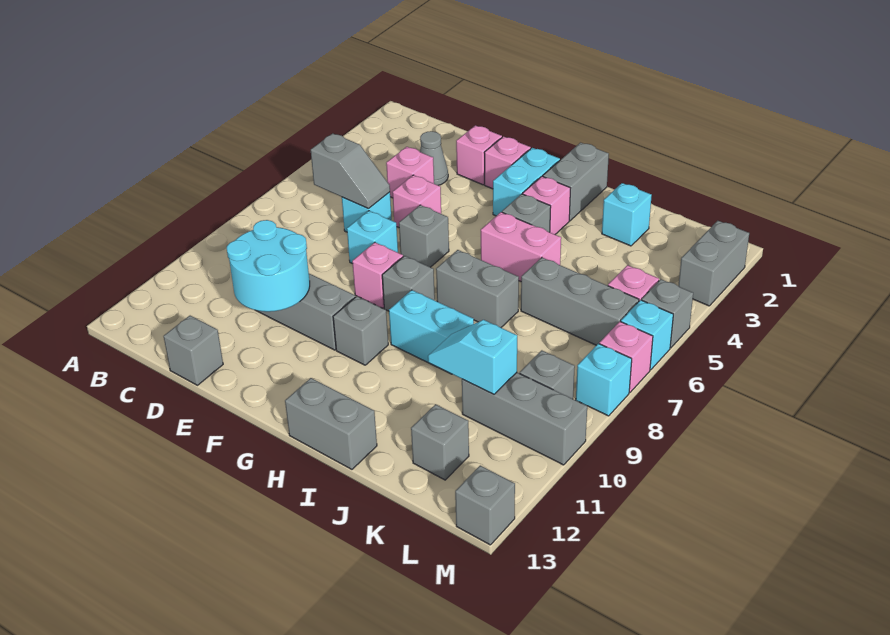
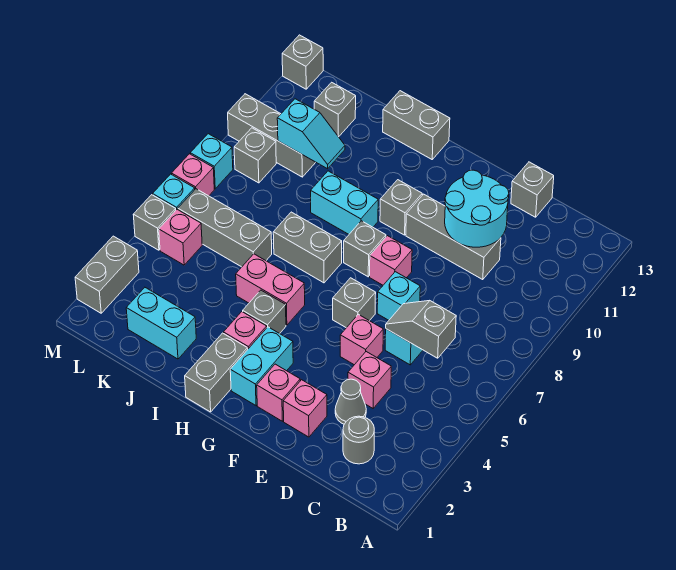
none -> grey round brick C2 level 1
cyan brick J2 level 1 -> cyan brick J2:K2 level 1

